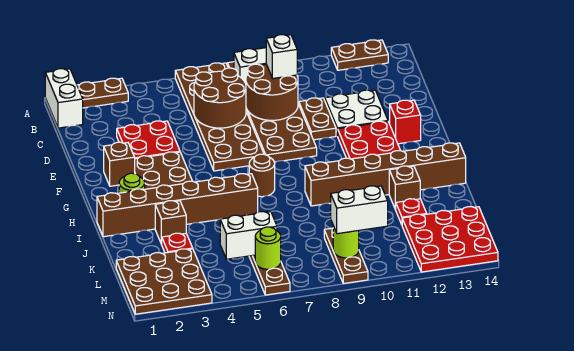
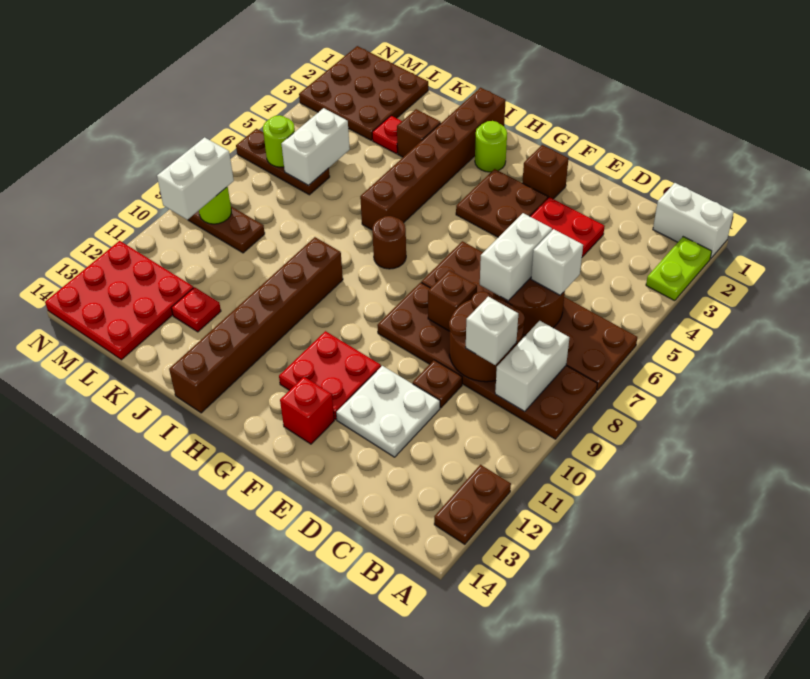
brown plate A2:A3 level 1 -> lime plate A2:A3 level 1
none -> white brick C6 level 3
none -> white brick D6:D7 level 3
brown plate D10:E10 level 1 -> brown plate D10 level 1
brown brick J12 level 1 -> brown brick E8 level 2

